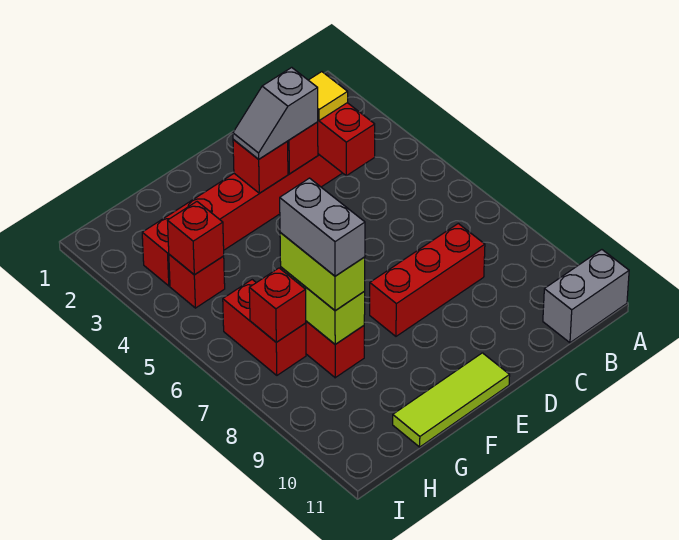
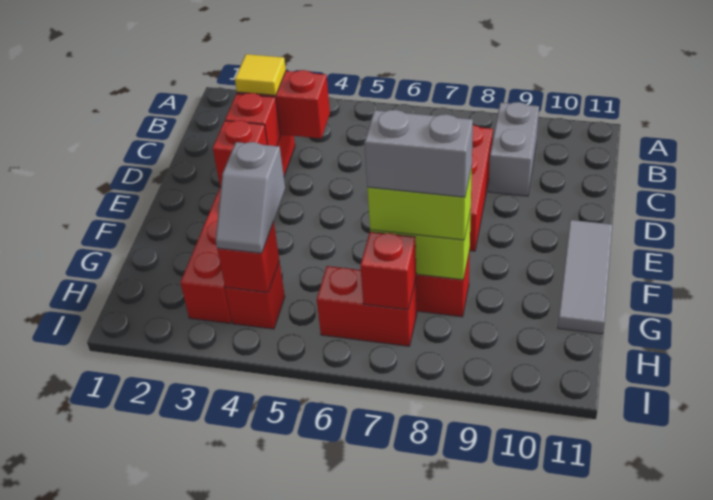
grey brick A11:B11 level 1 -> grey brick B9:C9 level 1
grey slope D3:E3 level 3 top D -> grey slope G4:H4 level 3 top G
lime tile E11:G11 level 1 -> grey tile E11:G11 level 1

